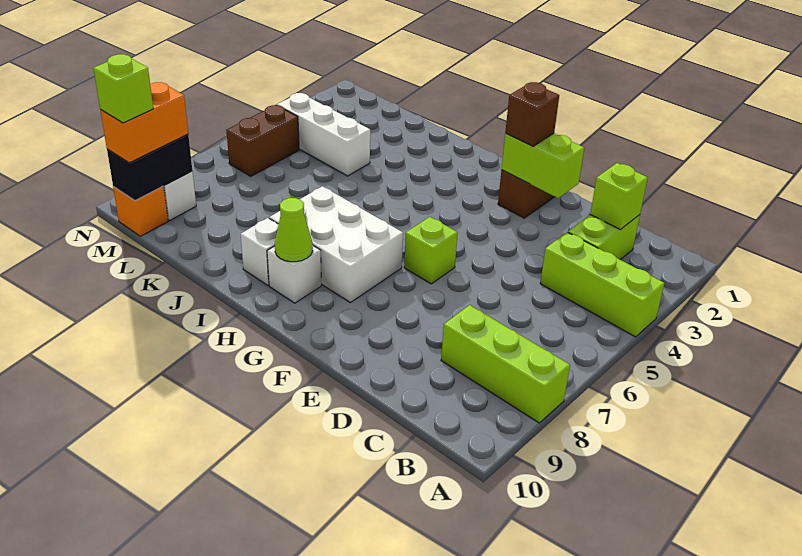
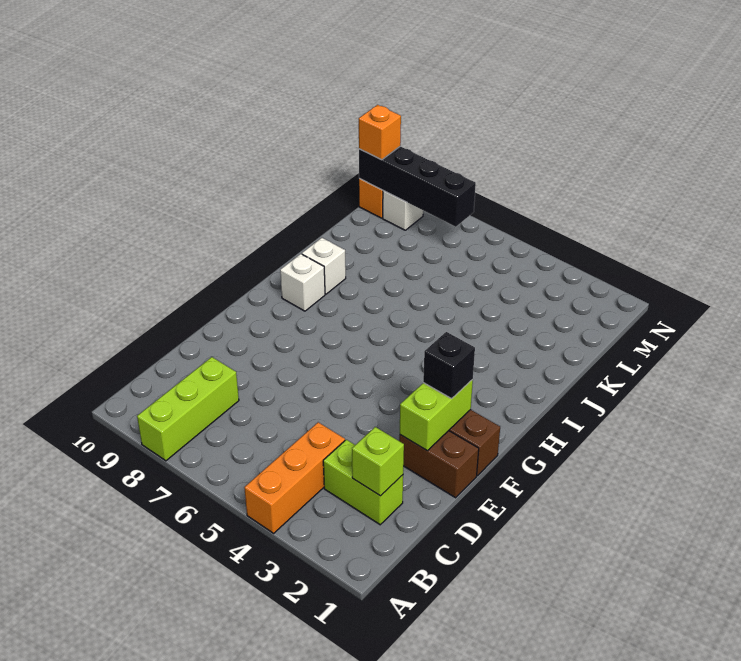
lime brick A4:C4 level 1 -> orange brick A4:C4 level 1
brown brick F2 level 3 -> black brick F2 level 3
lime brick F6 level 1 -> none
white brick G7:I8 level 1 -> none
lime cone H9 level 2 -> none
white brick K4:M4 level 1 -> none
brown brick M5:M6 level 1 -> brown brick E1:E2 level 1
black brick M9:M10 level 2 -> black brick M7:M10 level 2
orange brick M9:M10 level 3 -> orange brick M10 level 3
lime brick M10 level 4 -> none

